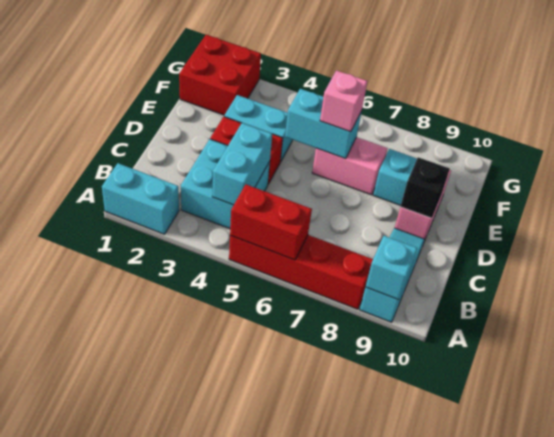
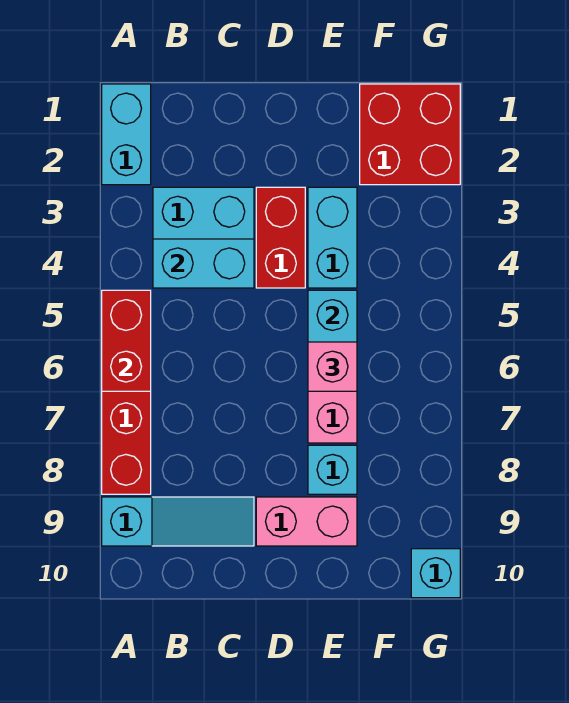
cyan brick A9 level 2 -> cyan brick G10 level 1
black brick D9 level 2 -> none

